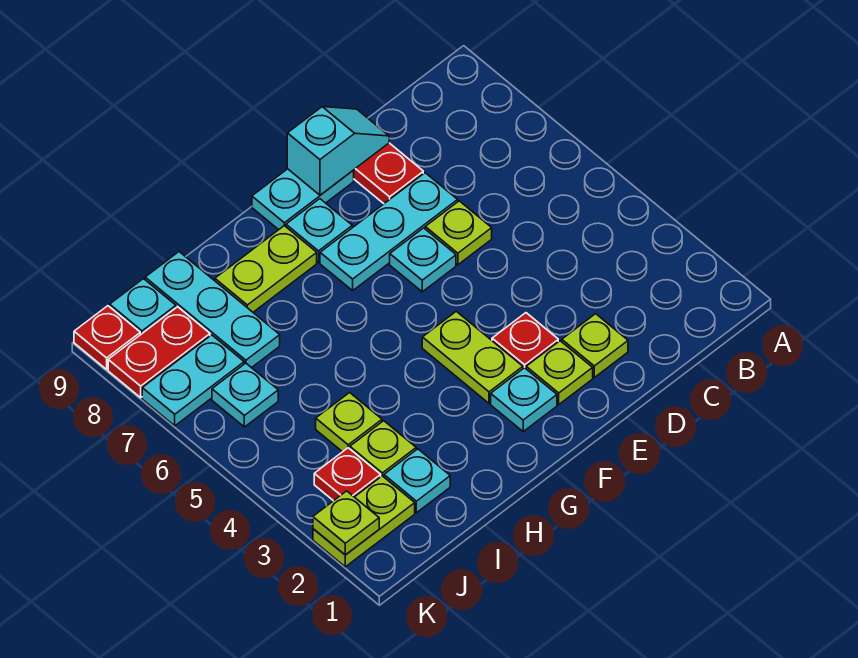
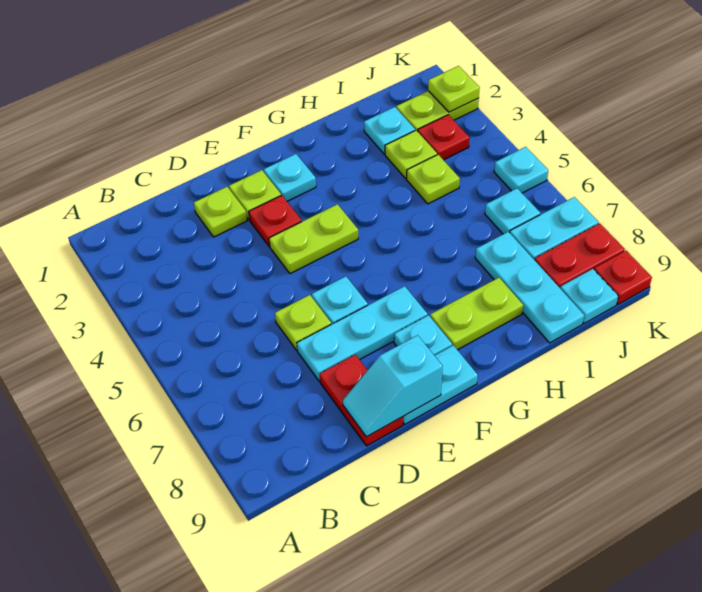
lime plate F3:F4 level 1 -> lime plate E4:F4 level 1
none -> cyan plate K5 level 1

